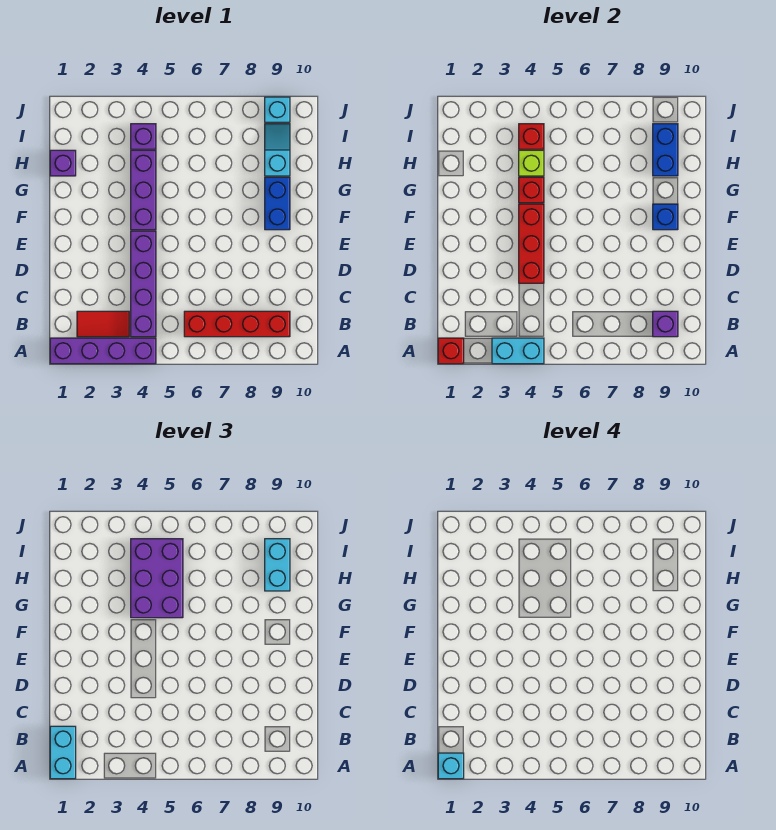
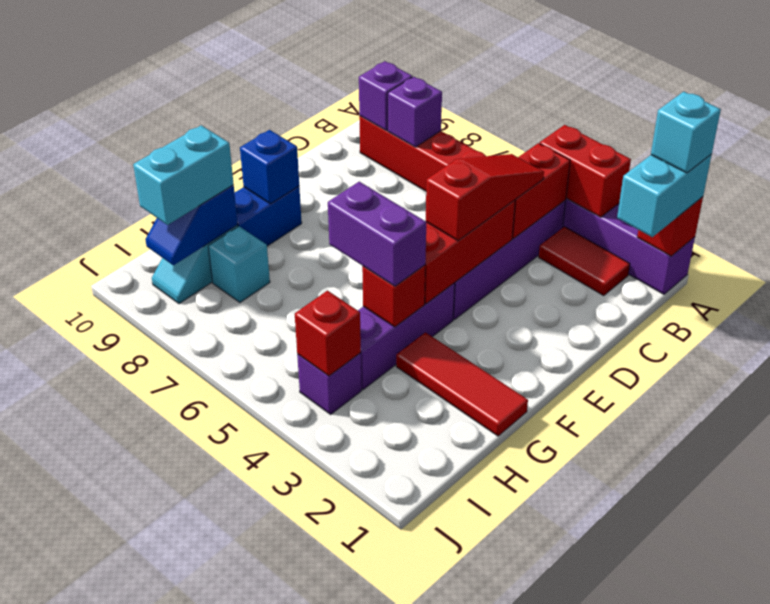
cyan brick A3:A4 level 2 -> red brick A3:A4 level 2
none -> red brick B4:C4 level 2
none -> red slope C4:E4 level 3 top E
none -> red tile G1:G3 level 1
purple brick G4:I5 level 3 -> purple brick G4:G5 level 3
purple brick H1 level 1 -> purple brick B8 level 2
lime brick H4 level 2 -> none
blue brick H9:I9 level 2 -> blue slope H9:I9 level 2 top H
cyan brick J9 level 1 -> cyan brick H8 level 1

